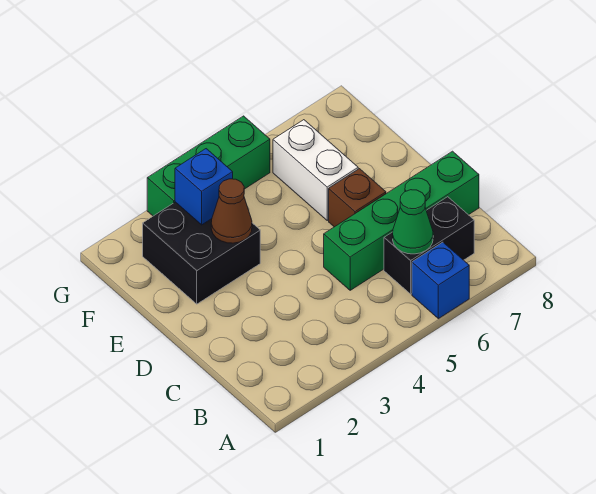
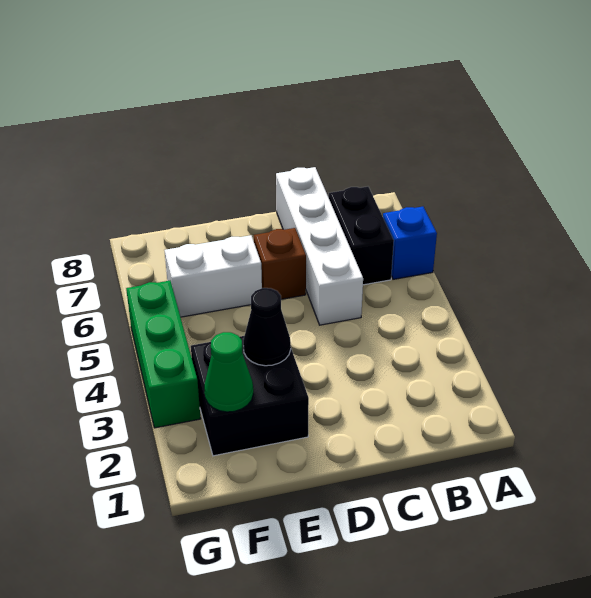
green cone B6 level 2 -> green cone F2 level 2
green brick C5:C8 level 1 -> white brick C5:C8 level 1
brown cone E3 level 2 -> black cone E3 level 2
blue brick F3 level 2 -> none

